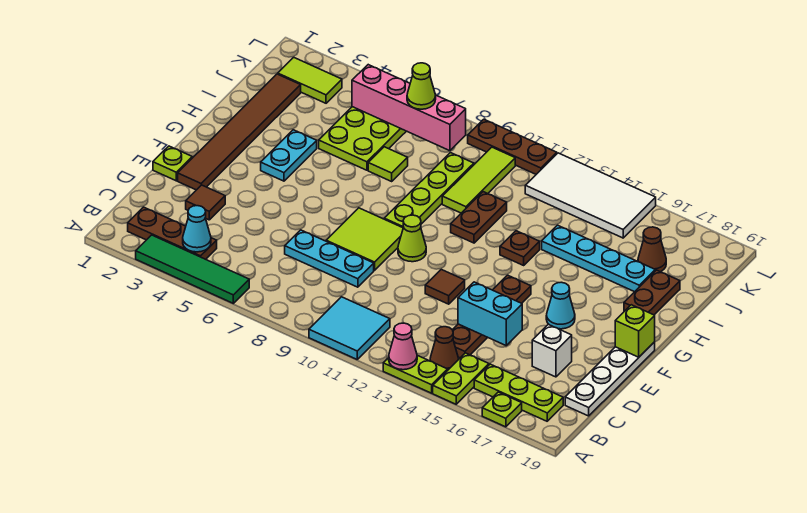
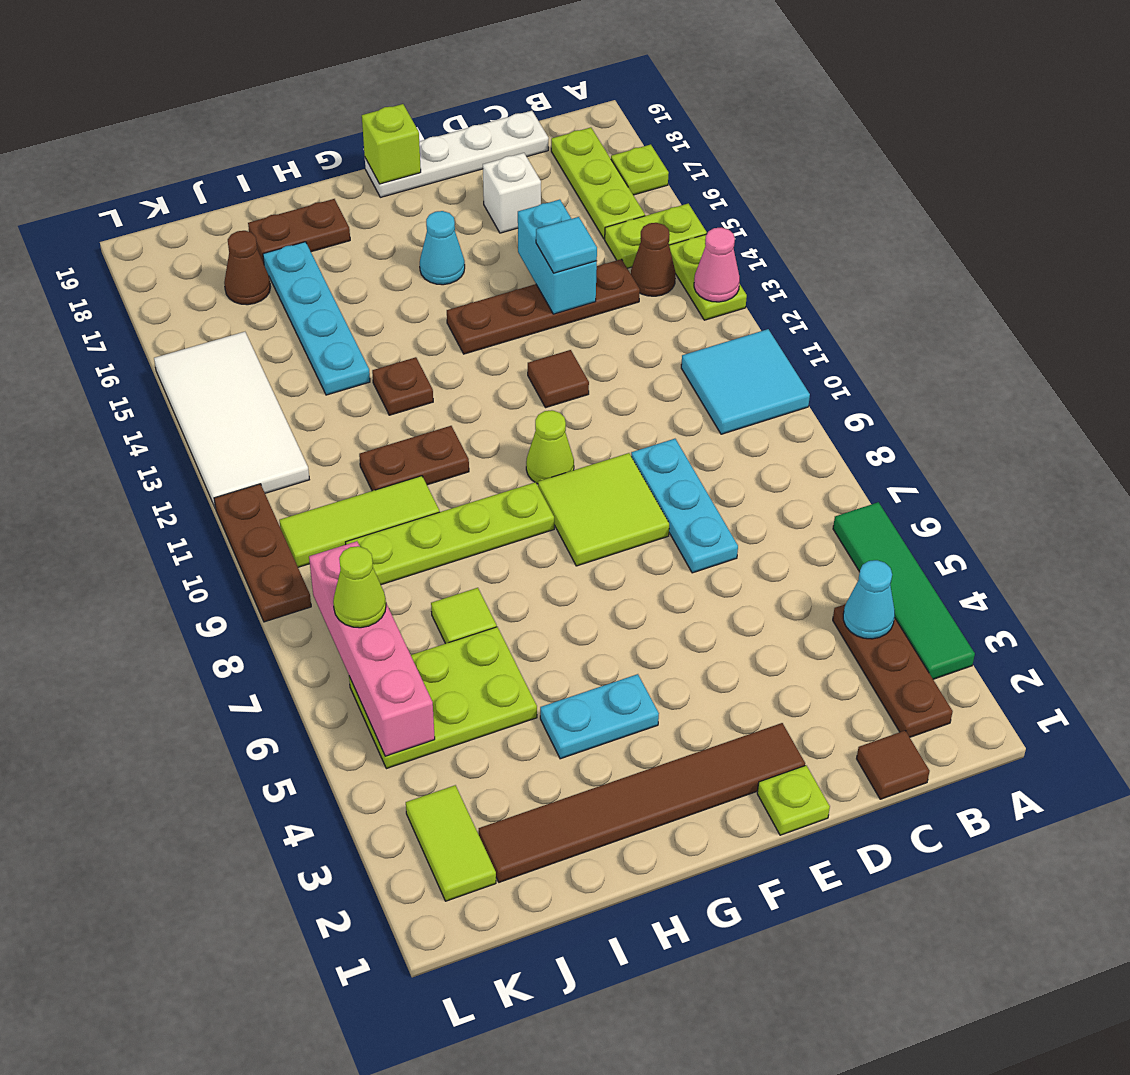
brown tile D3 level 1 -> brown tile C1 level 1
none -> cyan tile D14 level 3

